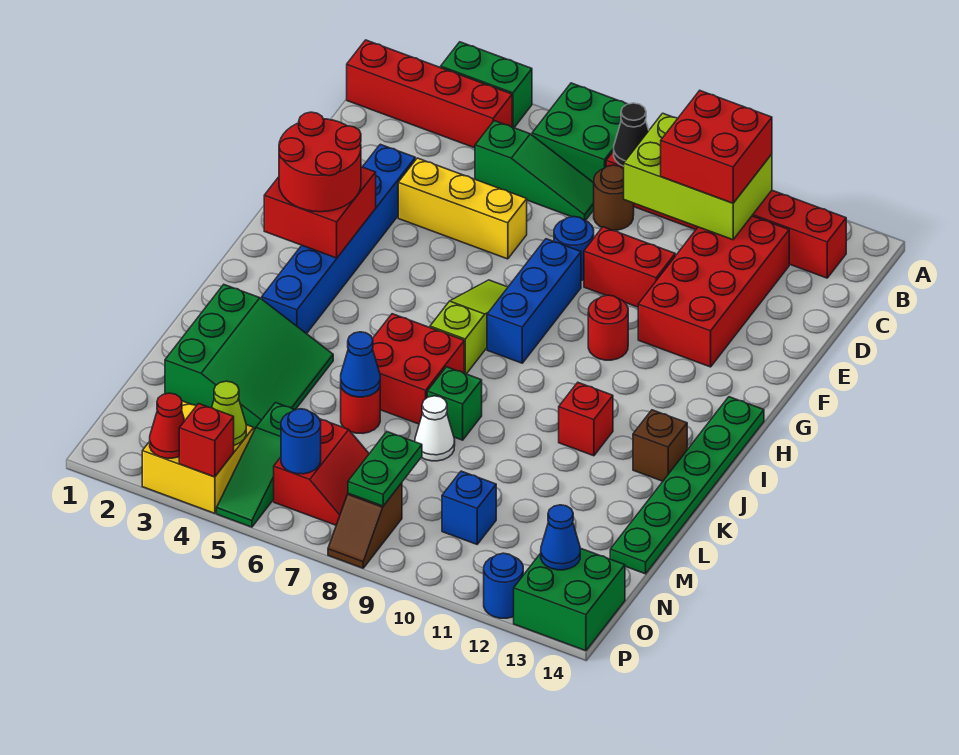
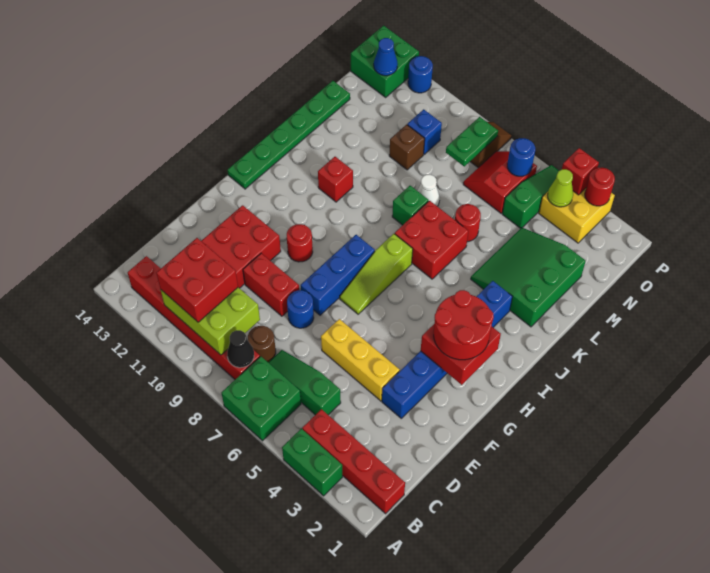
brown brick J13 level 1 -> brown brick M10 level 1
blue cone L6 level 2 -> none
red cone P3 level 2 -> red round brick P3 level 2

